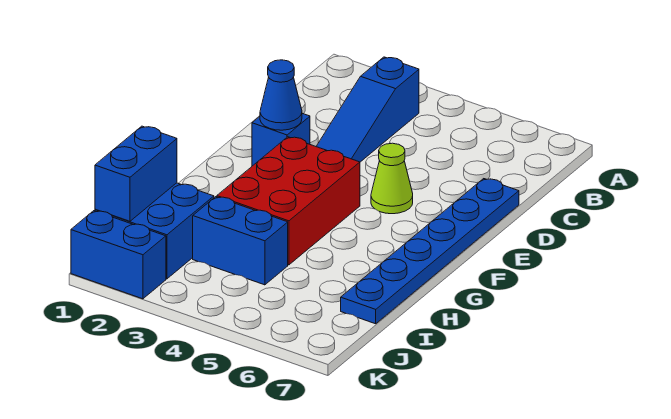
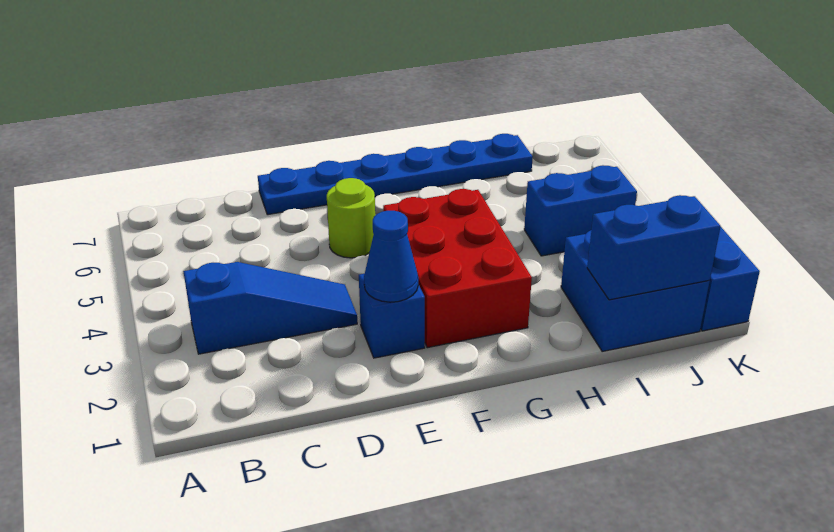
lime cone E5 level 1 -> lime round brick E5 level 1
red brick F3:H4 level 1 -> red brick F2:G4 level 1
blue brick I3:I4 level 1 -> blue brick I4:J4 level 1

